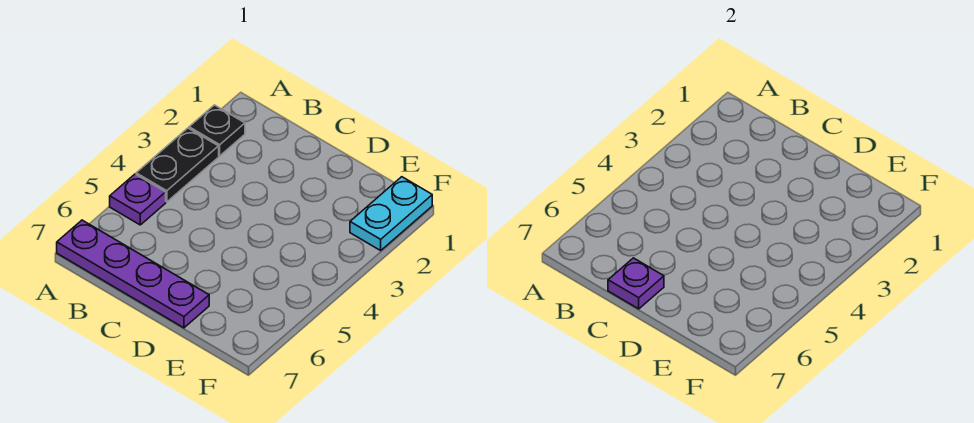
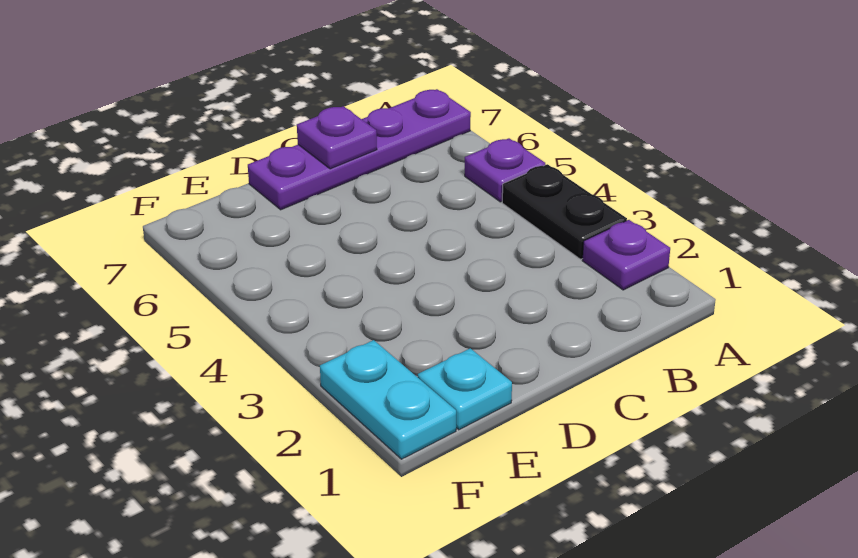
black plate A2 level 1 -> purple plate A2 level 1
none -> cyan plate E1 level 1

